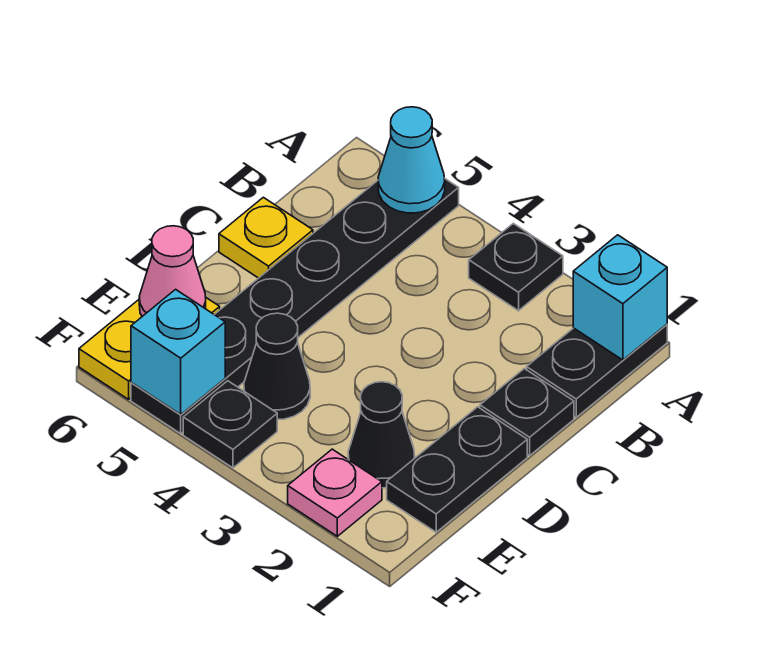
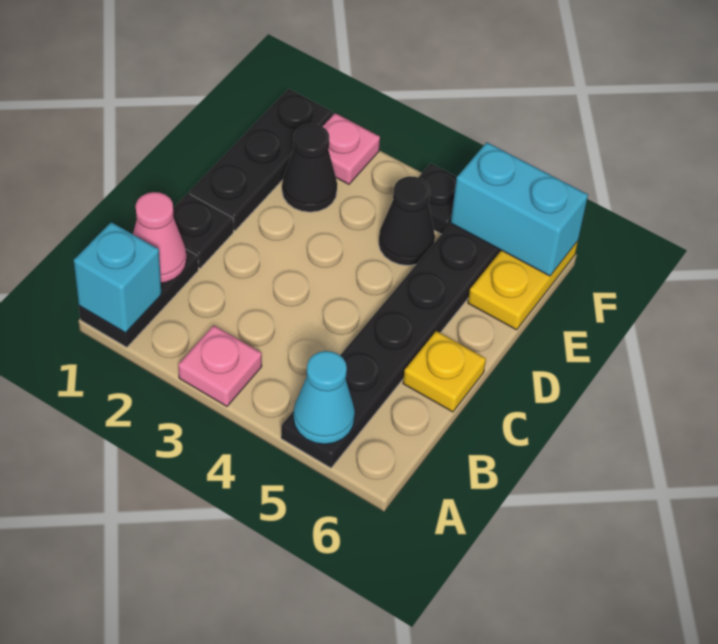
black plate A3 level 1 -> pink plate A3 level 1
black plate D1:E1 level 1 -> black plate D1:F1 level 1
pink cone E6 level 2 -> pink cone B1 level 2
cyan brick F5 level 2 -> cyan brick F5:F6 level 2

